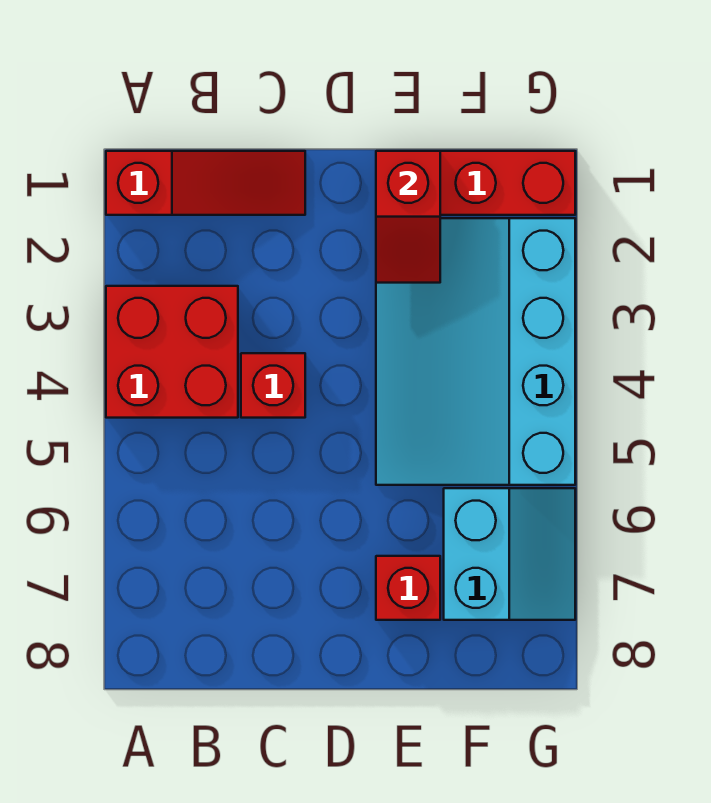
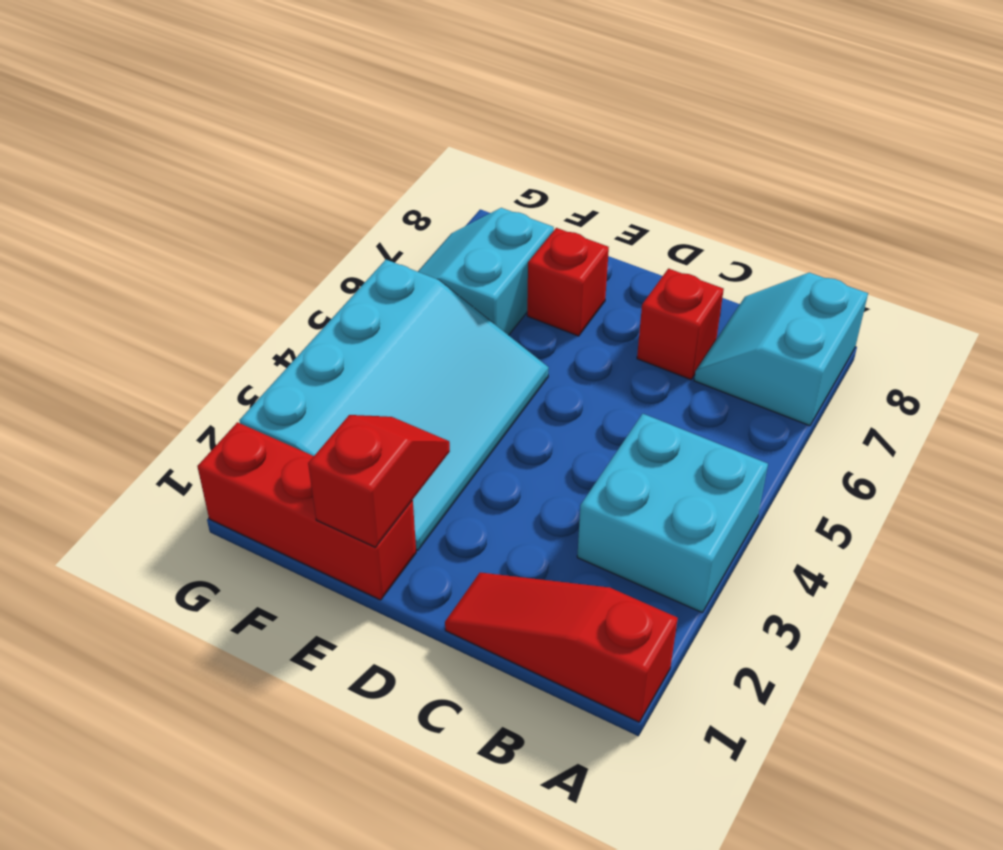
red brick A3:B4 level 1 -> cyan brick A3:B4 level 1
none -> cyan slope A7:B8 level 1 top A
red brick C4 level 1 -> red brick C7 level 1

